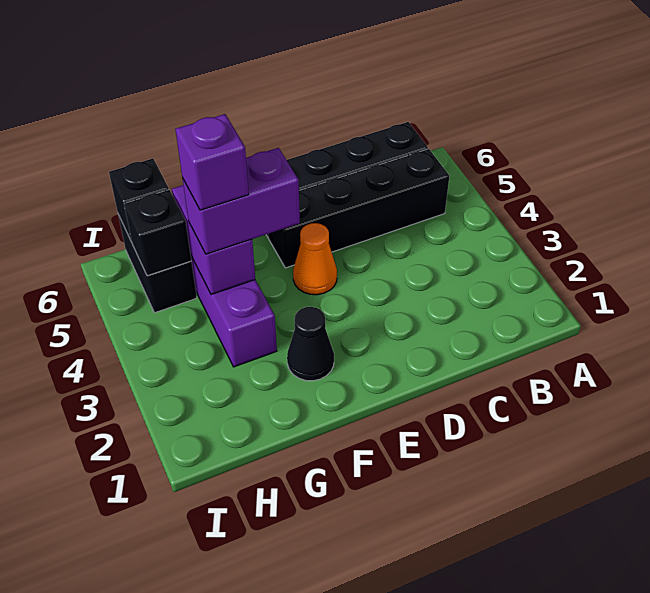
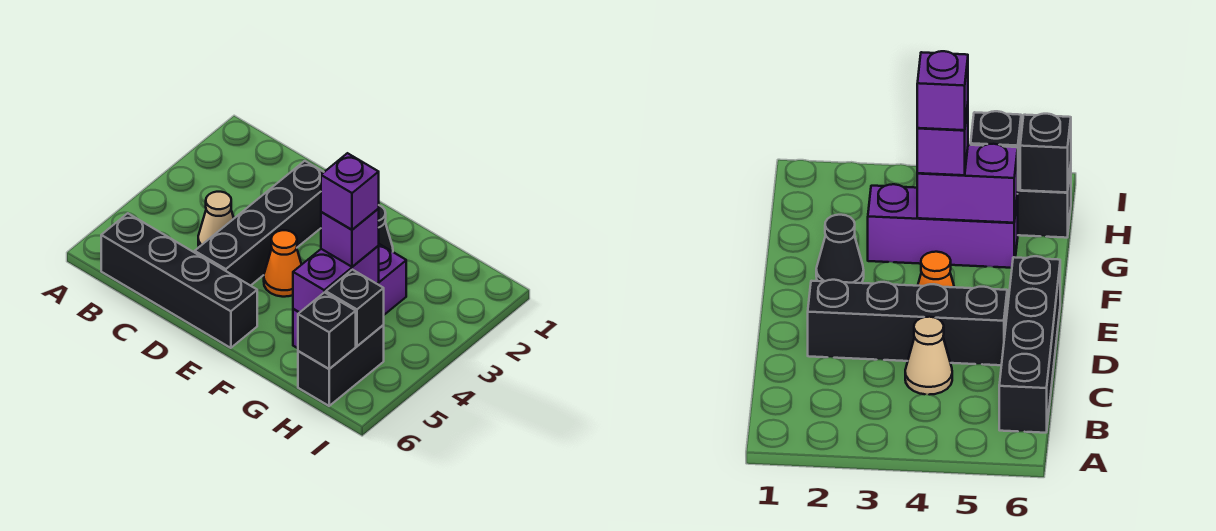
black brick B5:E5 level 1 -> black brick D2:D5 level 1
none -> tan cone C4 level 1
purple brick F4:G4 level 3 -> purple brick G4 level 3

